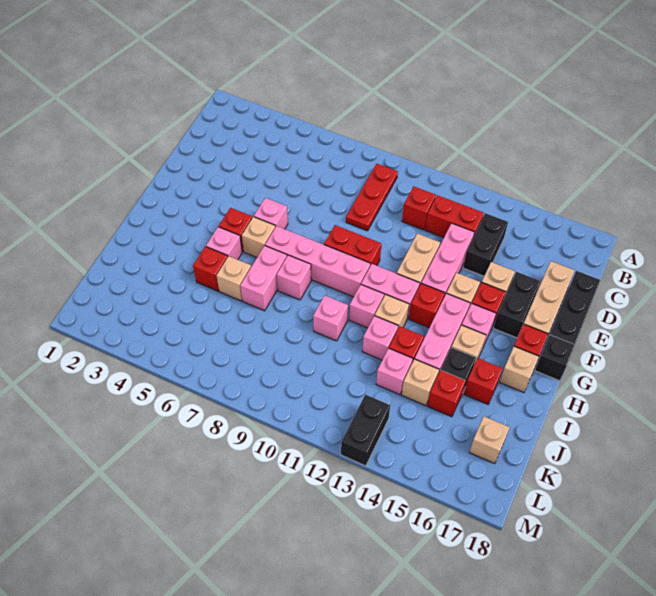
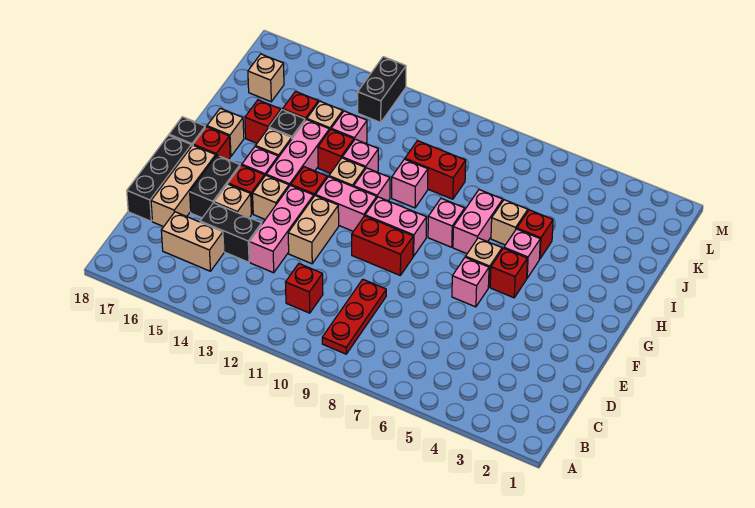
red brick C12:C13 level 1 -> red brick J9:J10 level 1
black brick C14:D14 level 1 -> black brick D14:D15 level 1
none -> tan brick C15:C16 level 1
pink brick G7:G10 level 1 -> pink brick G9:G10 level 1

